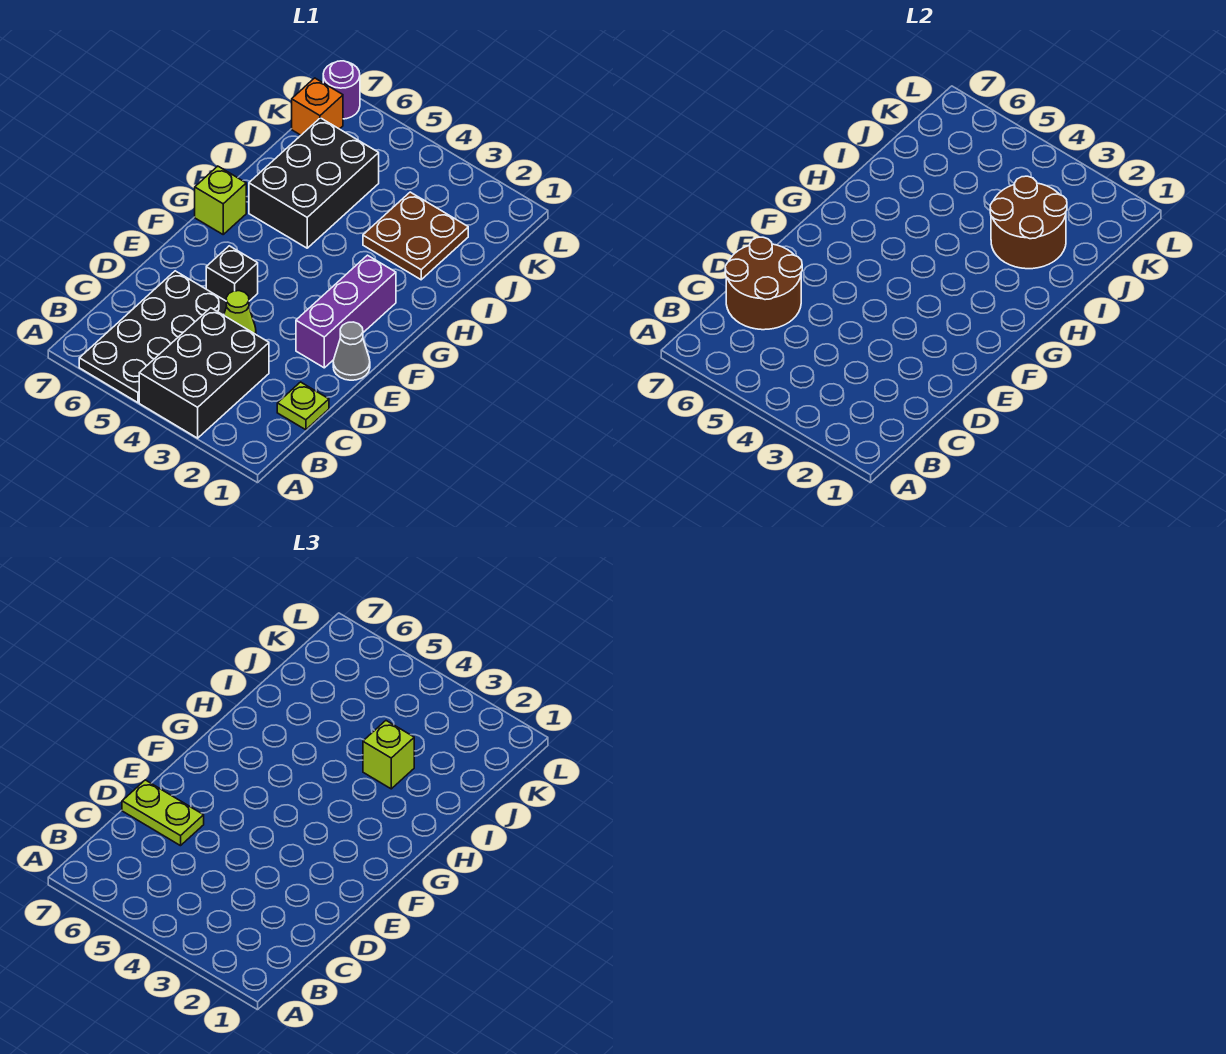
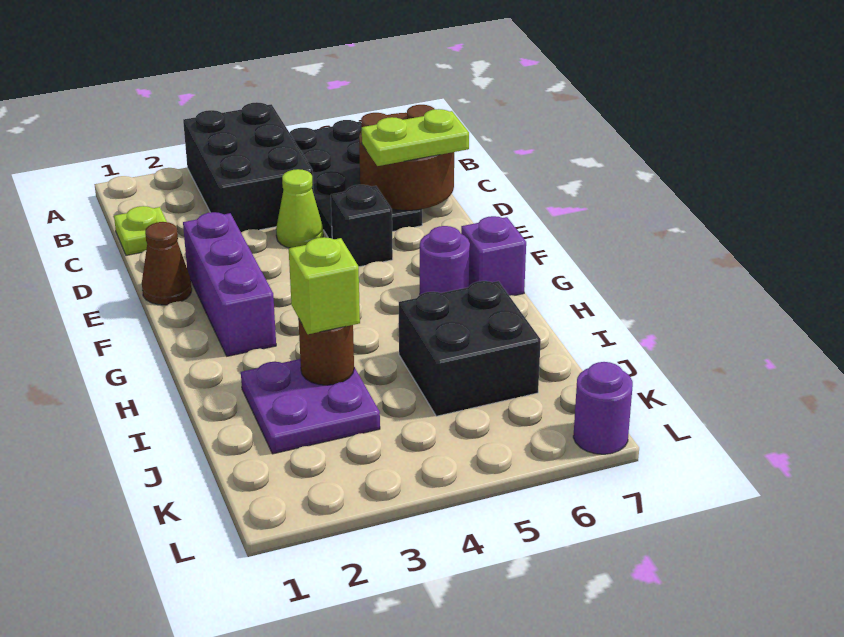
grey cone E1 level 1 -> brown cone E1 level 1
none -> purple round brick G6 level 1
lime brick G7 level 1 -> purple brick G7 level 1
black brick H5:J6 level 1 -> black brick I5:J6 level 1
brown plate I2:J3 level 1 -> purple plate I2:J3 level 1
brown round brick I2:J3 level 2 -> brown round brick I3 level 2
orange brick K7 level 1 -> none

